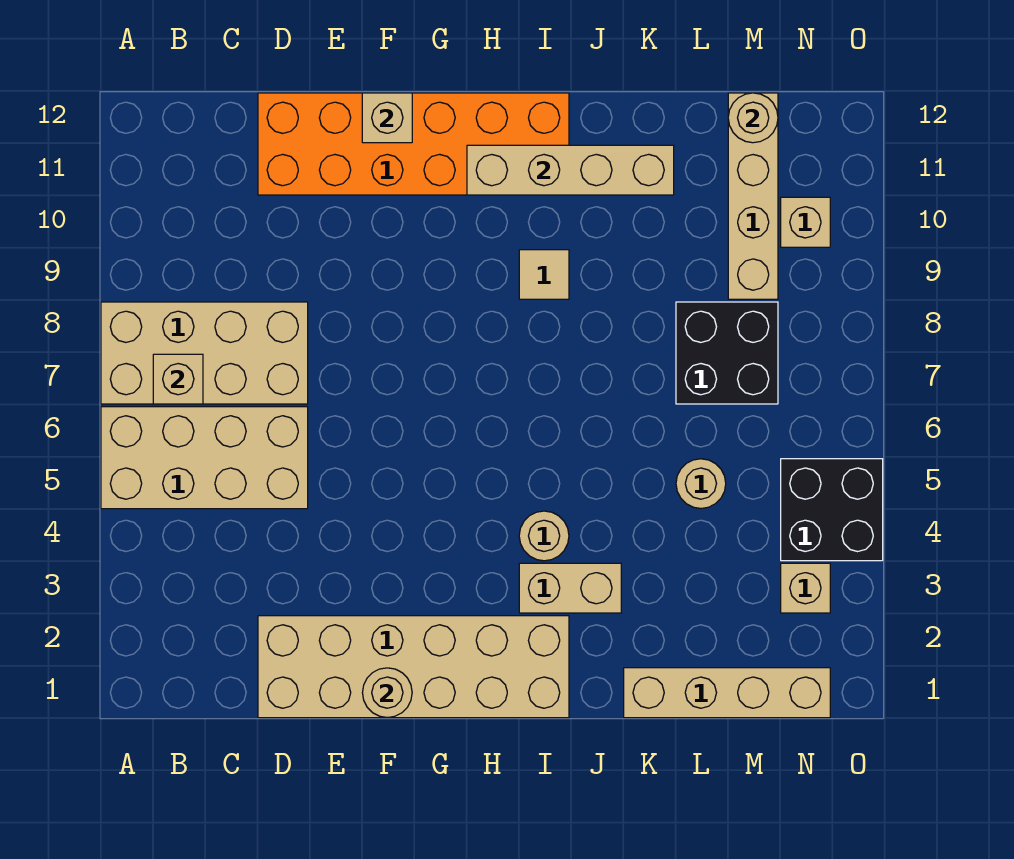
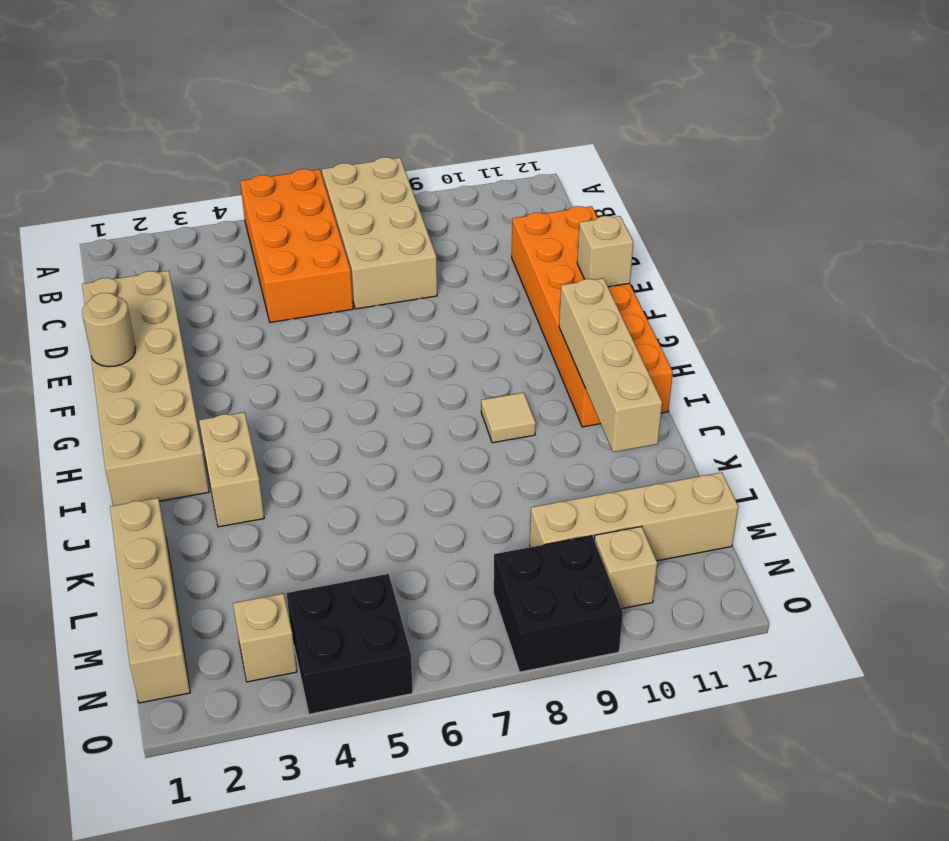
tan brick A5:D6 level 1 -> orange brick A5:D6 level 1
tan brick B7 level 2 -> none
tan round brick I4 level 1 -> none
tan round brick L5 level 1 -> none
black brick L7:M8 level 1 -> black brick N8:O9 level 1
tan round brick M12 level 2 -> none

